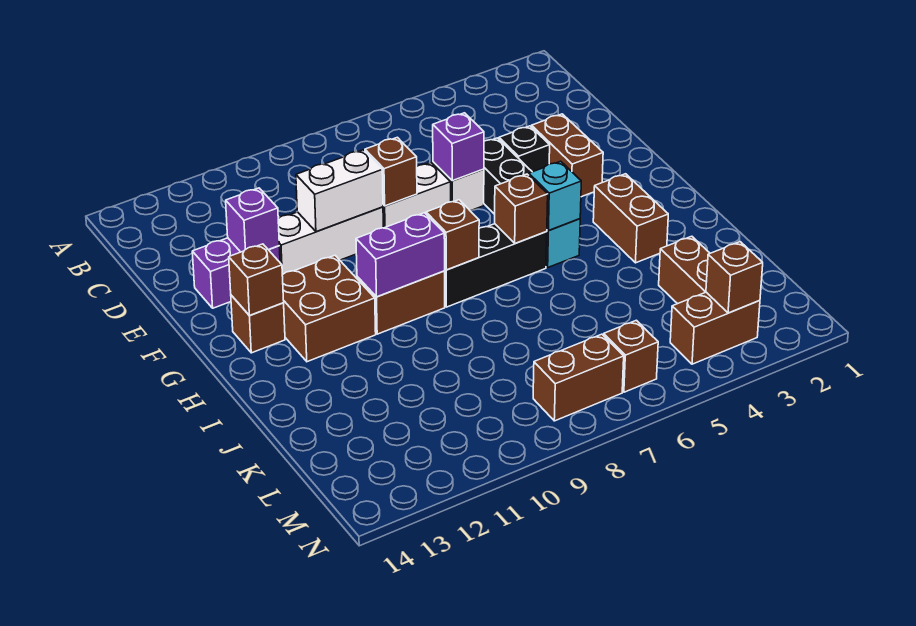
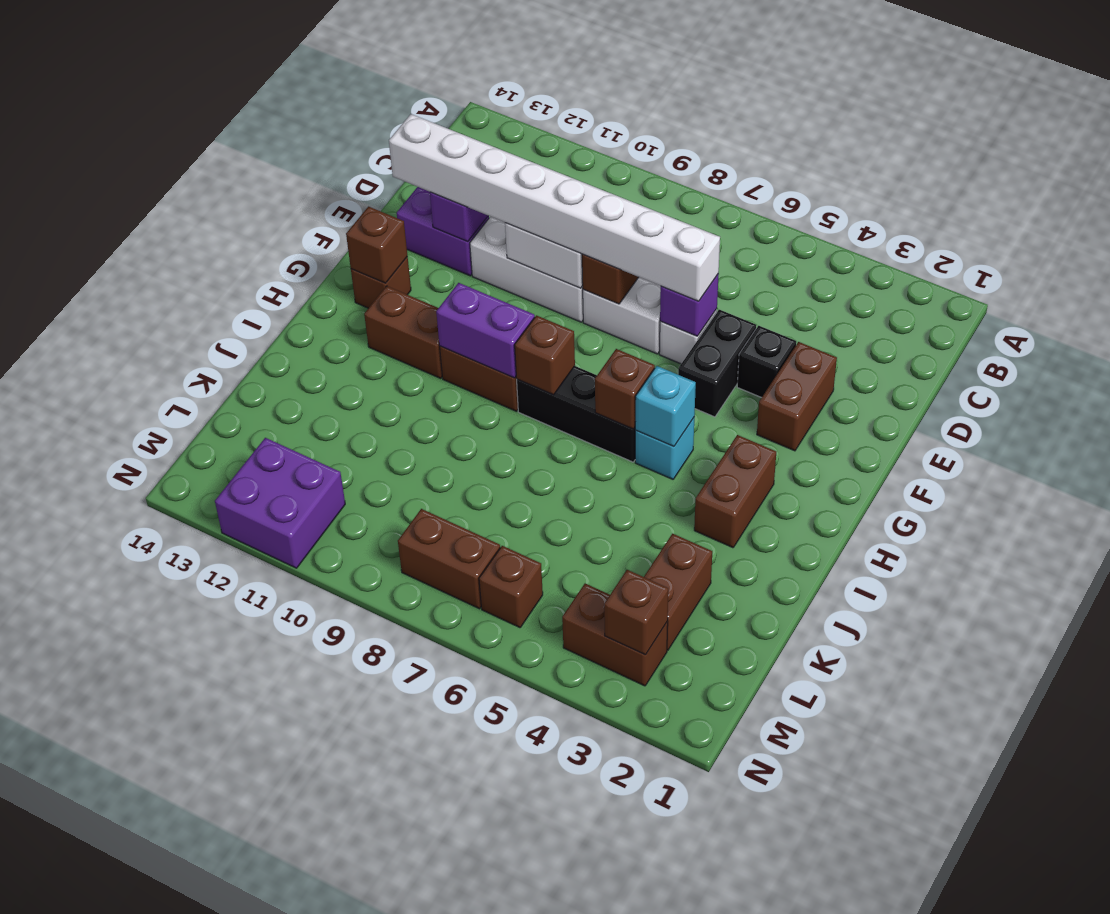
none -> white brick E6:E13 level 3
brown brick G11:H12 level 1 -> brown brick H11:H12 level 1
none -> purple brick M11:N12 level 1

